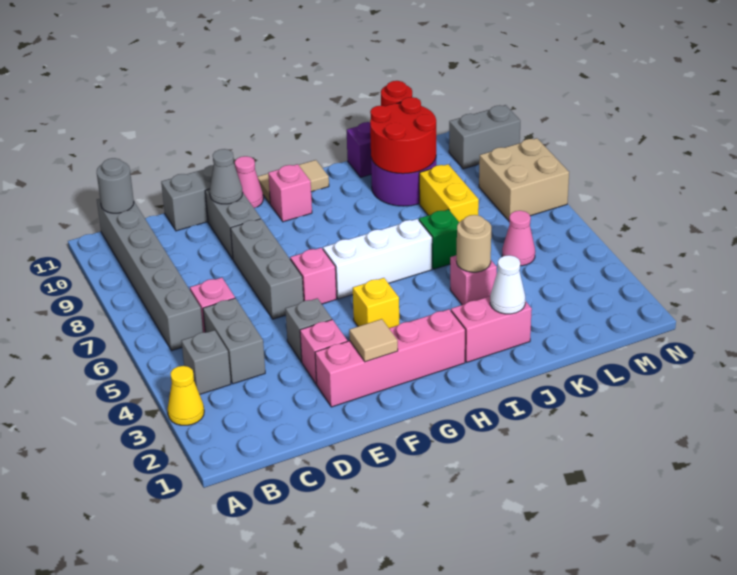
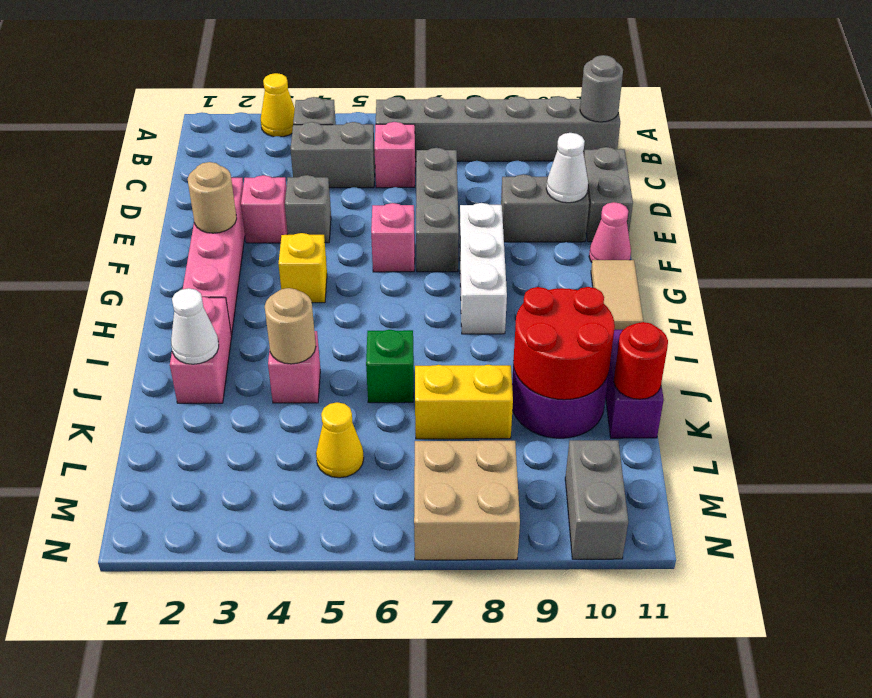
grey brick E6:E8 level 1 -> grey brick D7:F7 level 1
grey cone E10 level 2 -> white cone E10 level 2
tan tile F2 level 2 -> tan round brick F2 level 2
white brick G6:I6 level 1 -> white brick F8:H8 level 1
pink brick G10 level 1 -> none
pink cone L5 level 1 -> yellow cone L5 level 1

